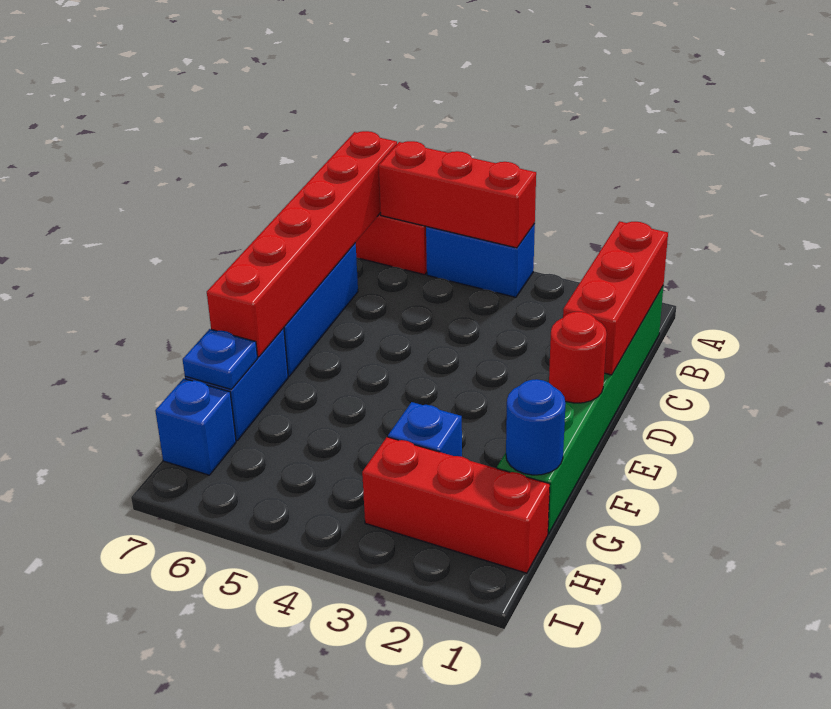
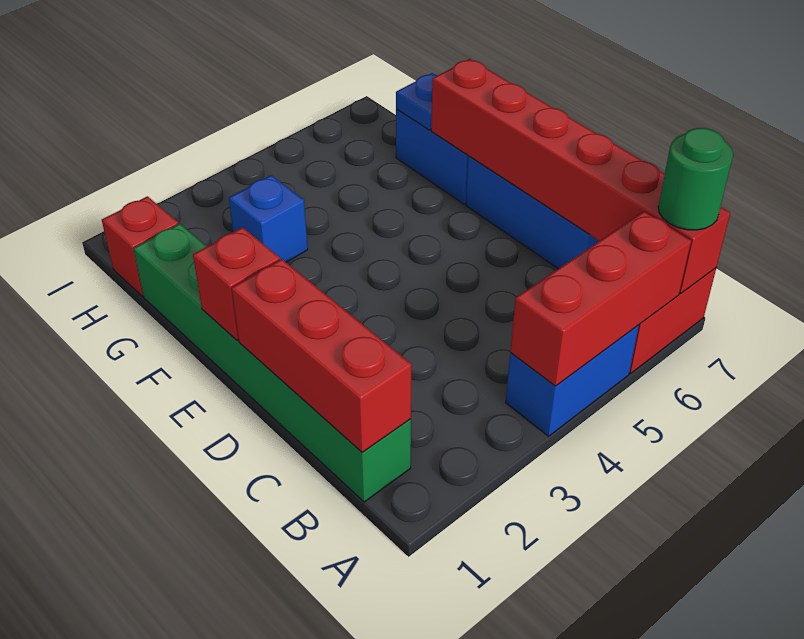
none -> green round brick A7 level 3
red round brick E1 level 2 -> red brick E1 level 2
blue round brick G1 level 2 -> none
red brick H1:H3 level 1 -> red brick H1 level 1
blue brick H7 level 1 -> none

